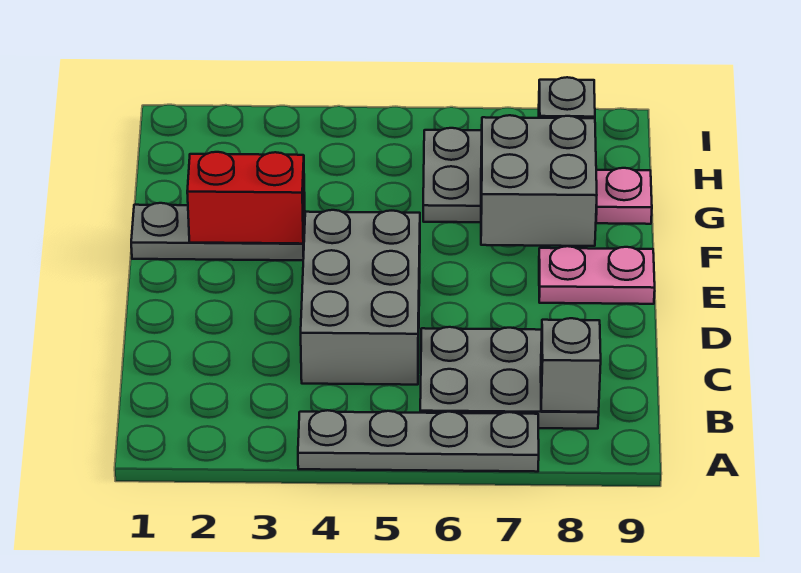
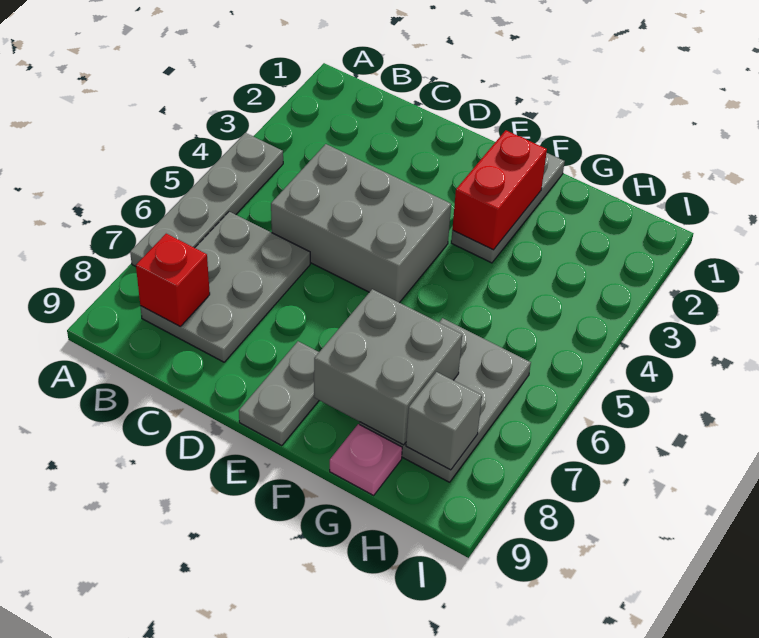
grey brick B8 level 2 -> red brick B8 level 2
pink plate E8:E9 level 1 -> grey plate E8:E9 level 1

